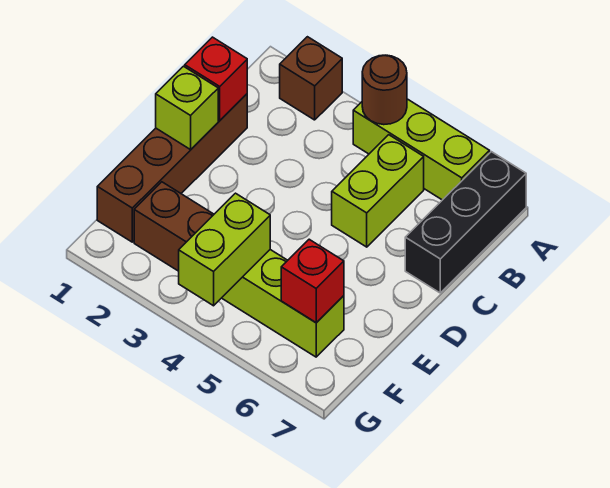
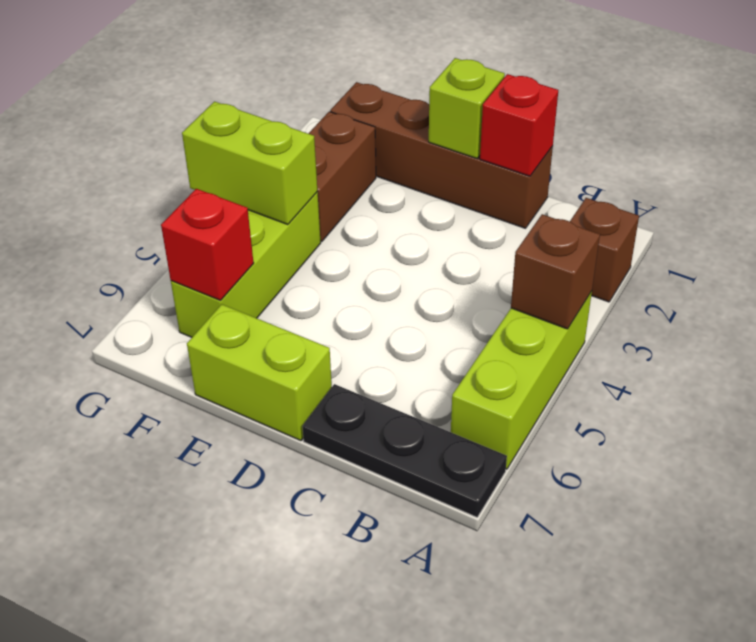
brown round brick A4 level 2 -> brown brick A4 level 2
black brick A7:C7 level 1 -> black plate A7:C7 level 1
lime brick B5:C5 level 1 -> lime brick D7:E7 level 1

